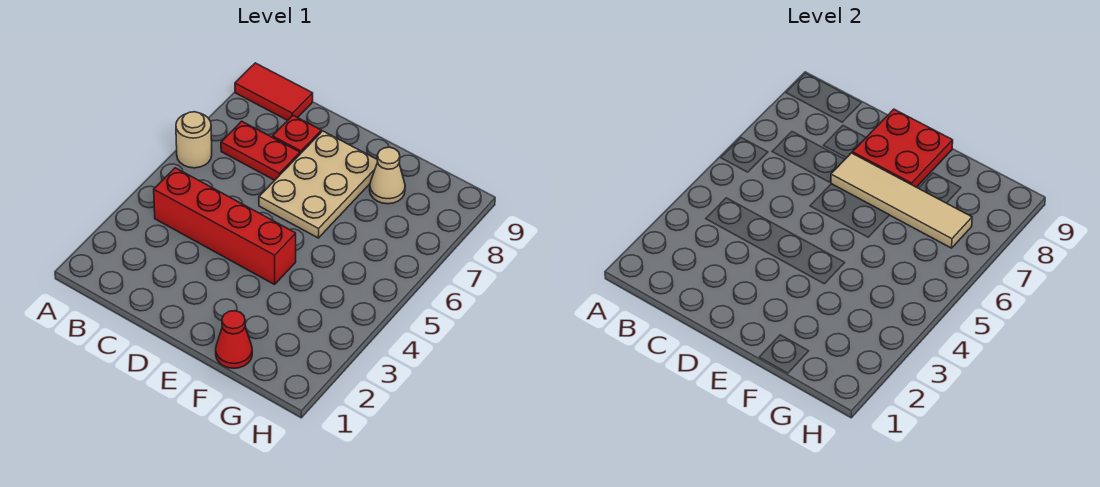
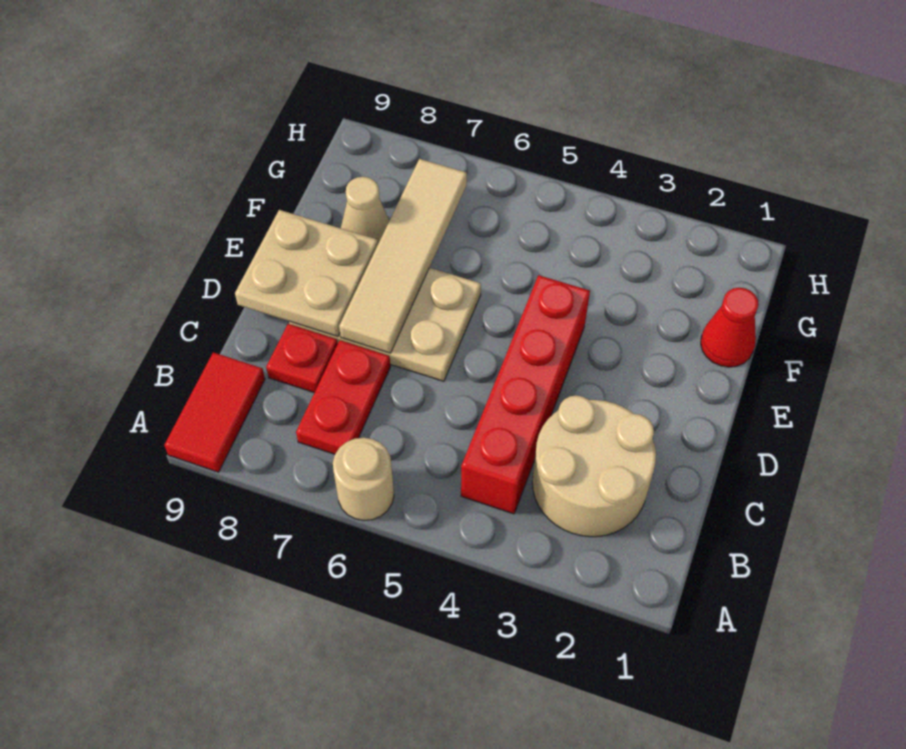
none -> tan round brick B2:C3 level 1
red plate D8:E9 level 2 -> tan plate D8:E9 level 2

